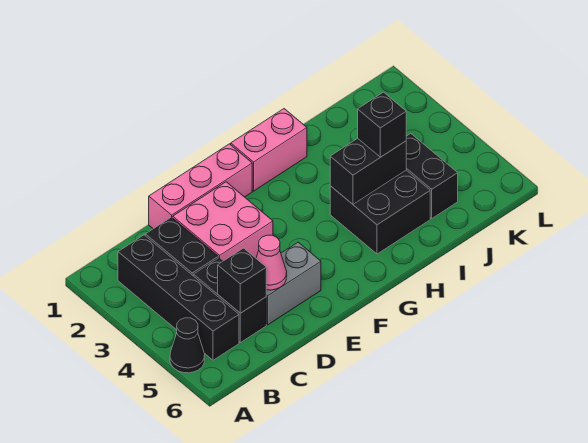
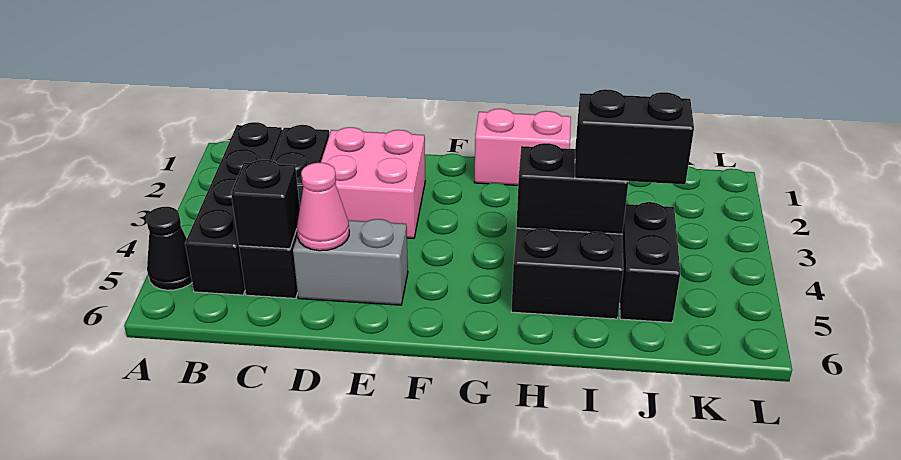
pink brick D1:F1 level 1 -> none
black brick I4 level 3 -> black brick I4:J4 level 3

